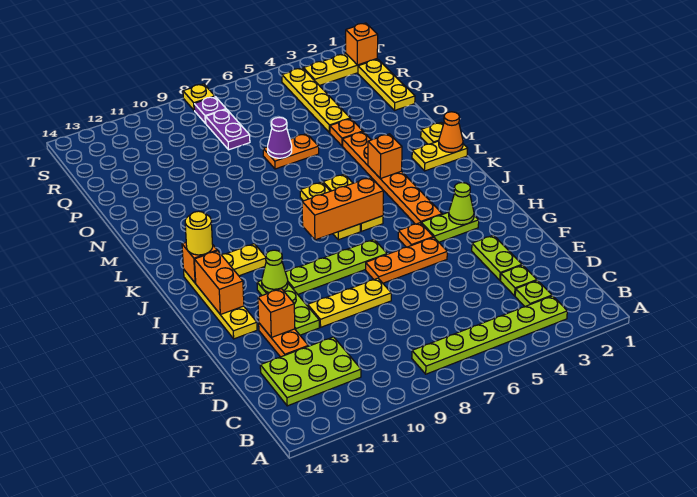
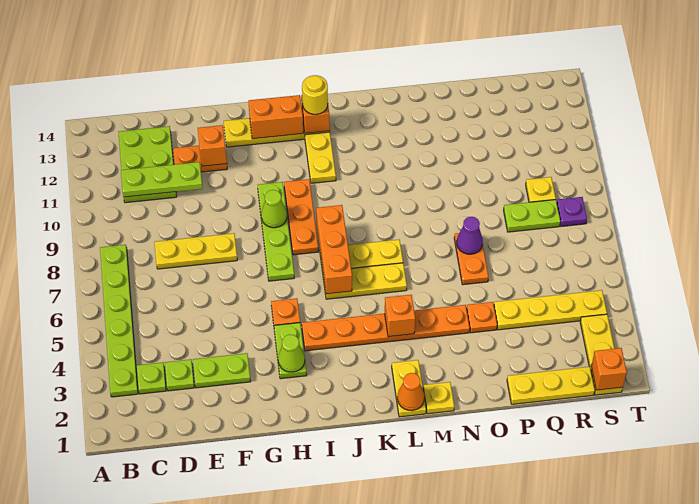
yellow plate F8:F10 level 1 -> yellow plate D8:F8 level 1
lime plate F11:H11 level 1 -> lime plate C11:E11 level 2
orange plate G5:G7 level 1 -> orange plate I8:I10 level 1
lime cone H11 level 2 -> lime cone H9 level 2
purple plate Q8:R8 level 1 -> lime plate Q8:R8 level 1
yellow plate T8 level 1 -> yellow plate R9 level 1

